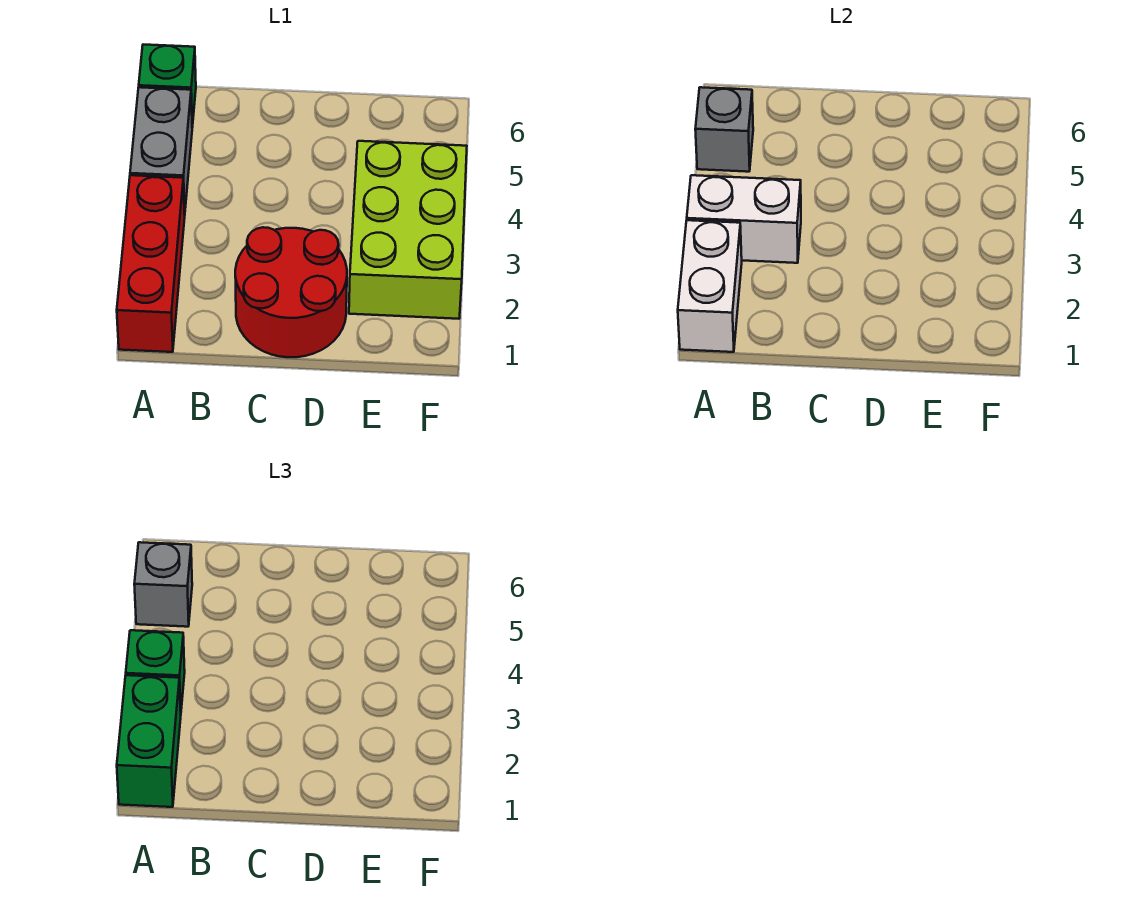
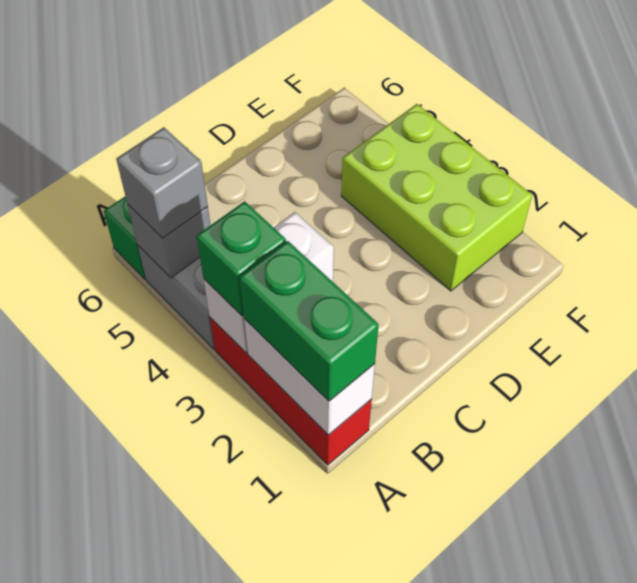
red round brick C1:D2 level 1 -> none

